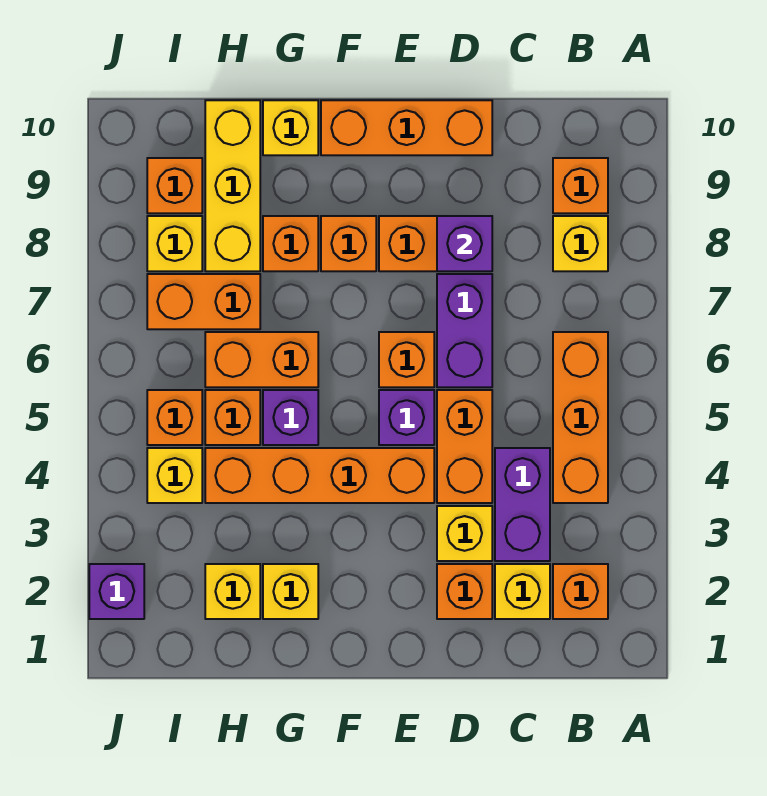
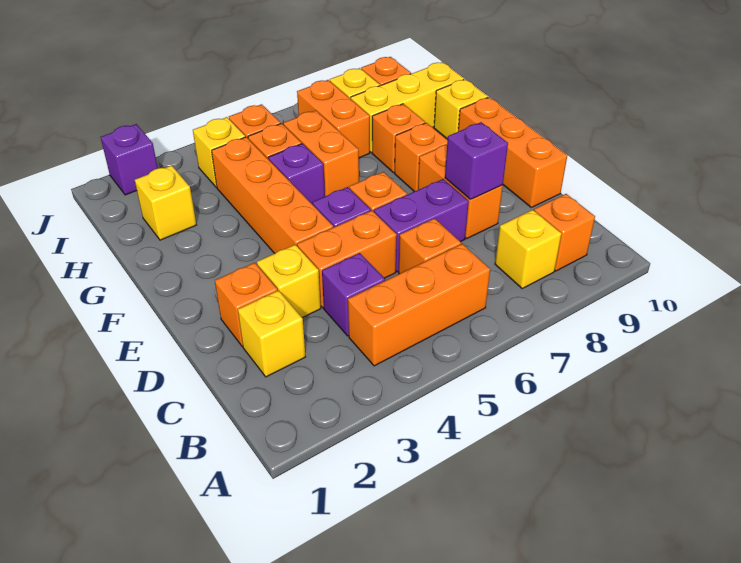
orange brick B2 level 1 -> orange brick C6 level 1
purple brick C3:C4 level 1 -> purple brick C4 level 1
yellow brick G2 level 1 -> none

